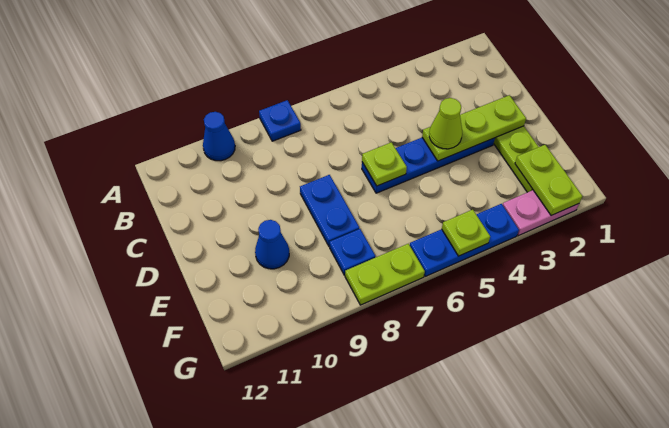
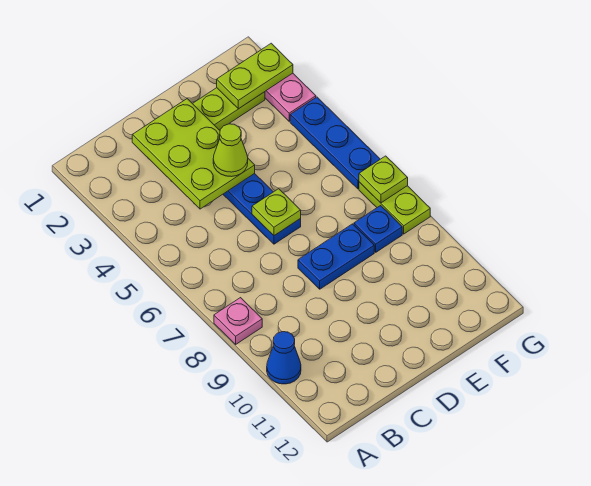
blue plate A8 level 1 -> pink plate A8 level 1
lime plate D2:D4 level 2 -> lime plate C2:D4 level 2
blue cone E10 level 1 -> none
lime plate G5 level 2 -> lime plate G7 level 2

